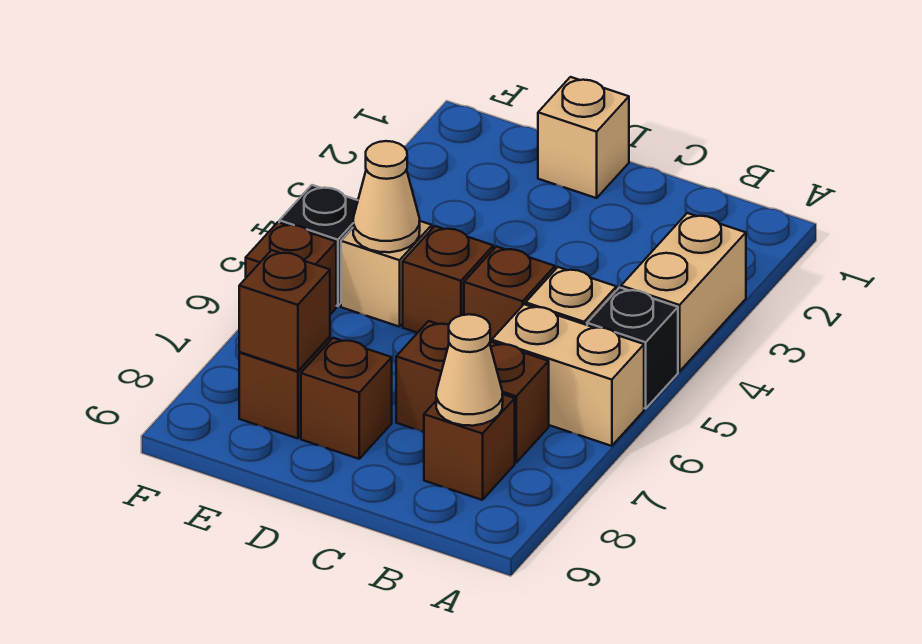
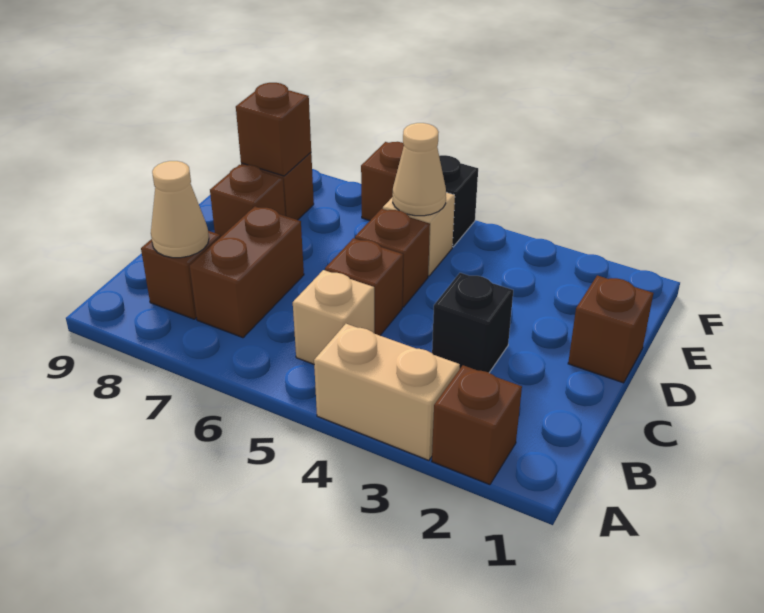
none -> brown brick A2 level 1
black brick A5 level 1 -> black brick C3 level 1
tan brick A6:B6 level 1 -> none
tan brick D1 level 1 -> brown brick D1 level 1

